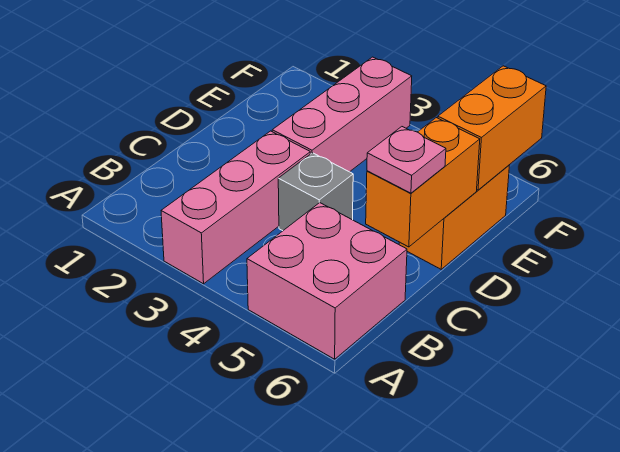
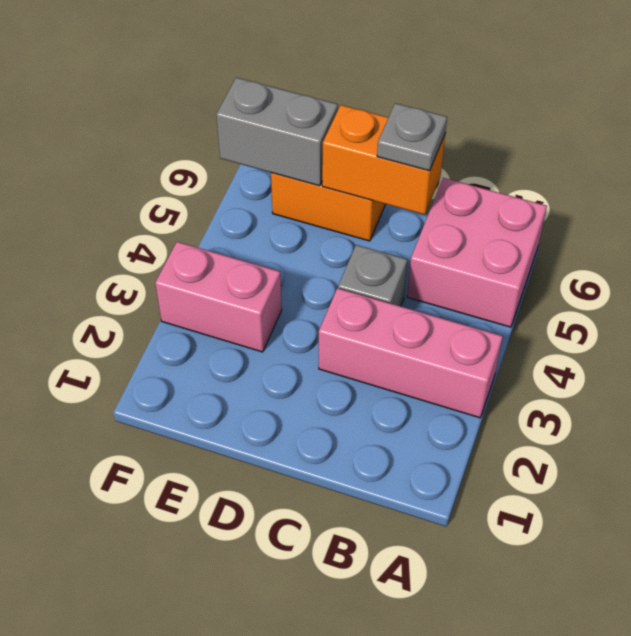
pink plate C6 level 3 -> grey plate C6 level 3
pink brick D3:F3 level 1 -> pink brick E3:F3 level 1
orange brick E6:F6 level 2 -> grey brick E6:F6 level 2

